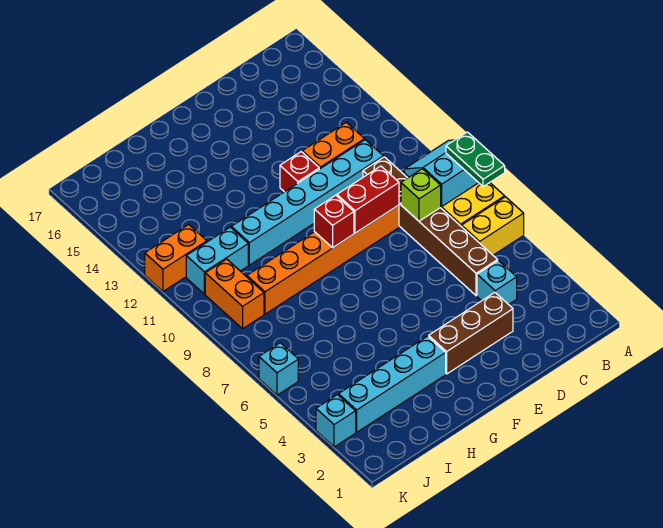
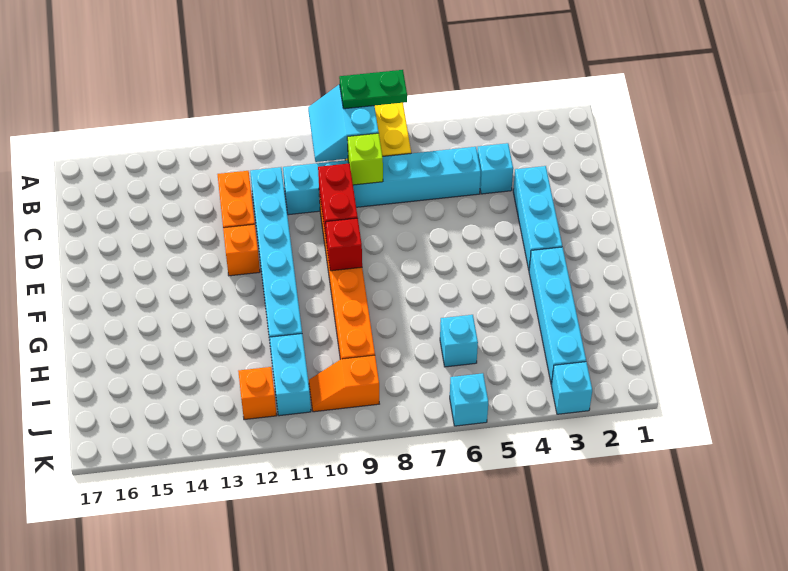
yellow brick A6:B6 level 1 -> none
brown brick C5:C10 level 1 -> cyan brick C5:C10 level 1
brown brick D3:F3 level 1 -> cyan brick D3:F3 level 1
red brick E12 level 1 -> orange brick E12 level 1
none -> cyan brick I6 level 1
orange brick J9:J10 level 1 -> orange slope J9:J10 level 1 top 9
orange brick J12:K12 level 1 -> orange brick J12 level 1

